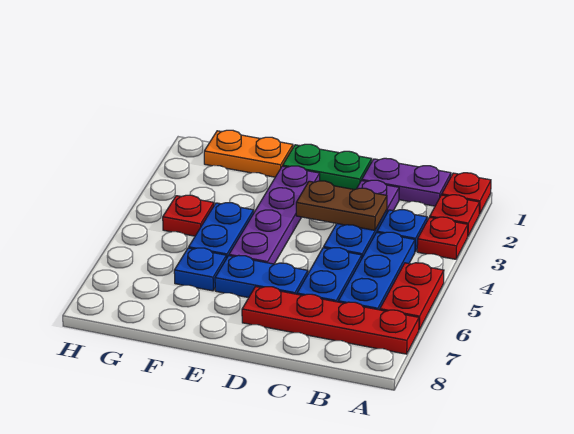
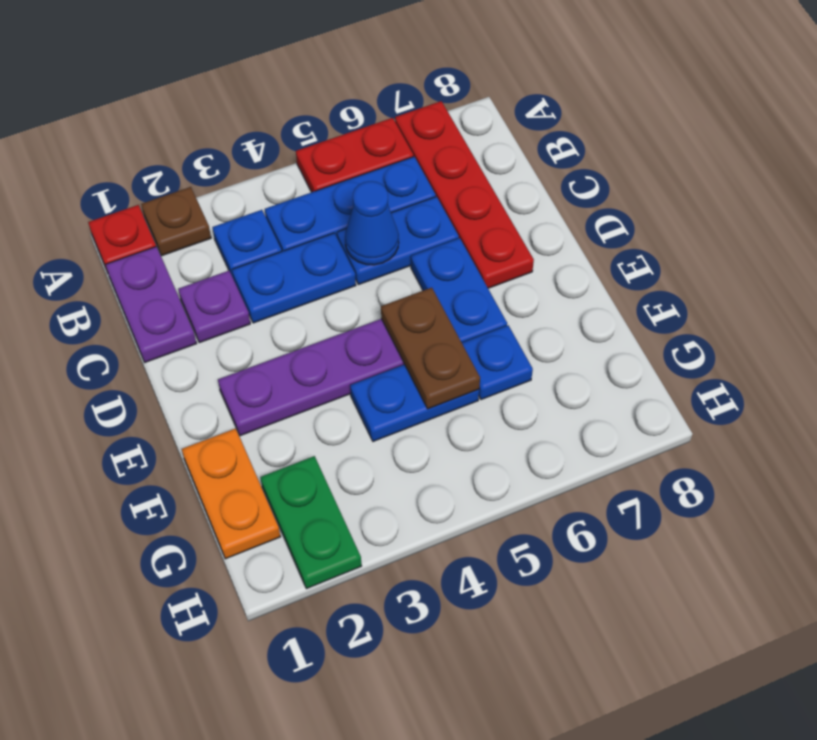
red plate A2 level 1 -> brown plate A2 level 1
red plate A3 level 1 -> none
brown plate C3:D3 level 2 -> brown plate E5:F5 level 2
none -> blue cone C5 level 2
green plate D1:E1 level 1 -> green plate G2:H2 level 1
red plate G4 level 1 -> none

